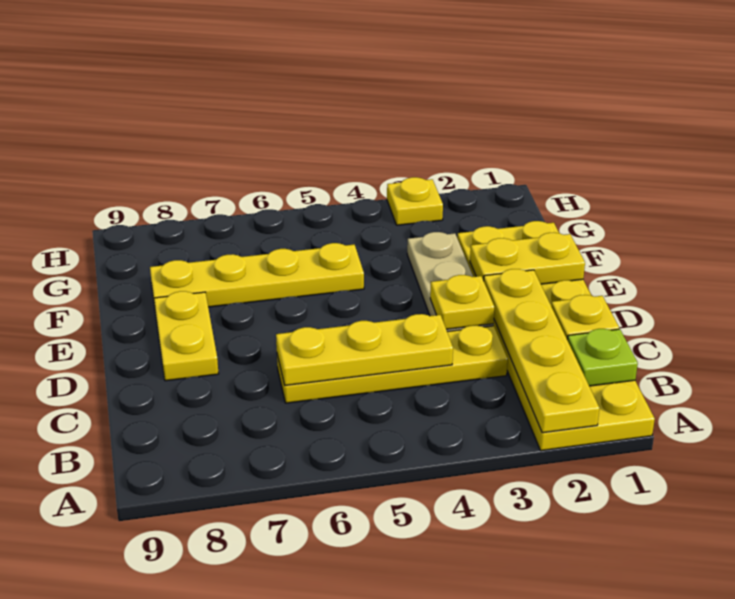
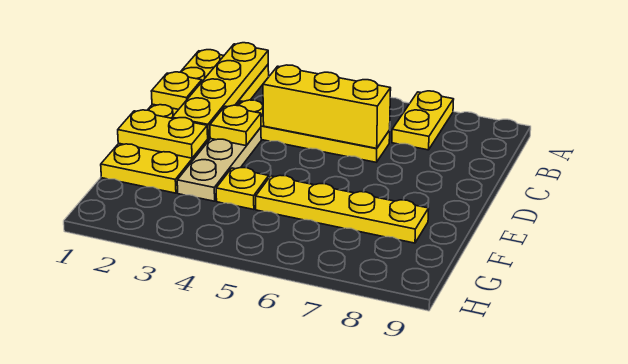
lime plate B1 level 2 -> none
yellow plate C4:C6 level 2 -> yellow brick C4:C6 level 2
yellow plate D8:E8 level 1 -> yellow plate A7:B7 level 1
yellow plate H3 level 1 -> yellow plate F4 level 1

